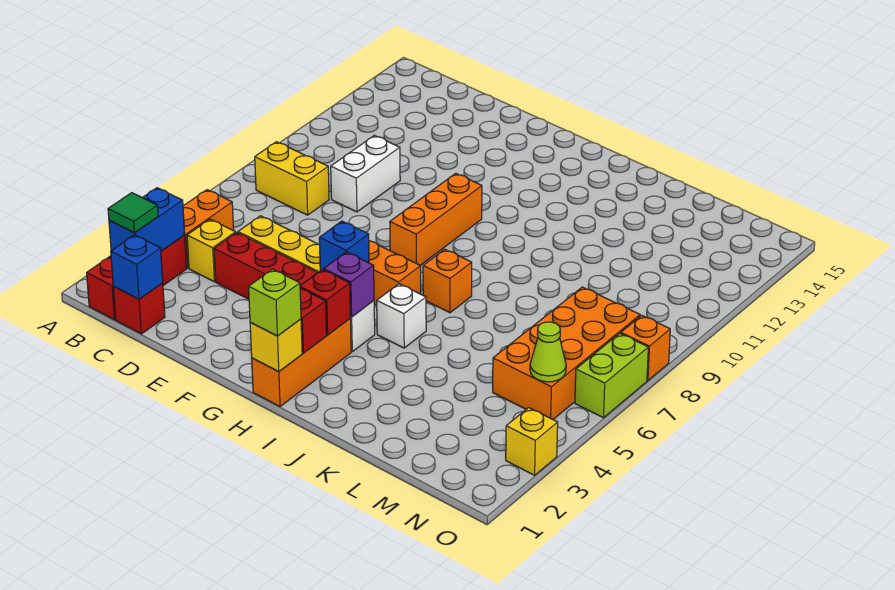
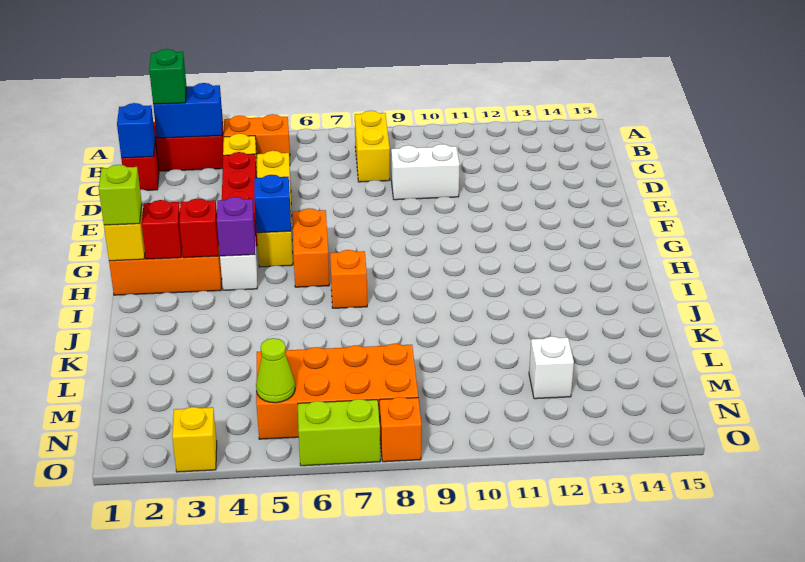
green tile B2 level 3 -> green brick B2 level 3
orange brick G8:G10 level 1 -> none
white brick I5 level 1 -> white brick M12 level 1

